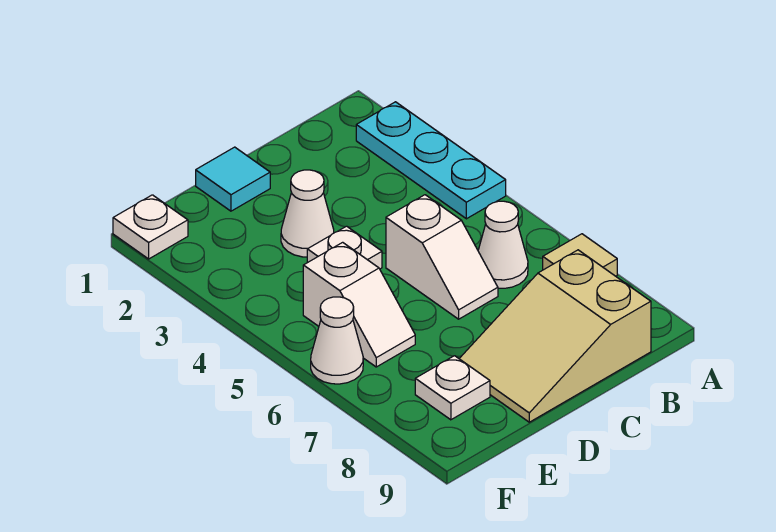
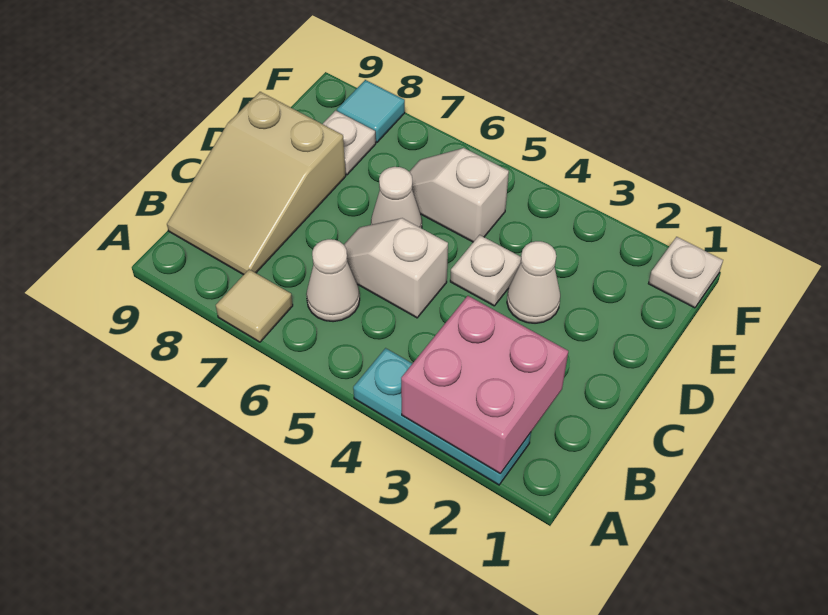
none -> pink brick A2:B3 level 2
tan slope B8:D9 level 1 top B -> tan slope B8:D9 level 1 top D
cyan tile D1 level 1 -> cyan tile F8 level 1
white cone F6 level 1 -> white cone D6 level 1

